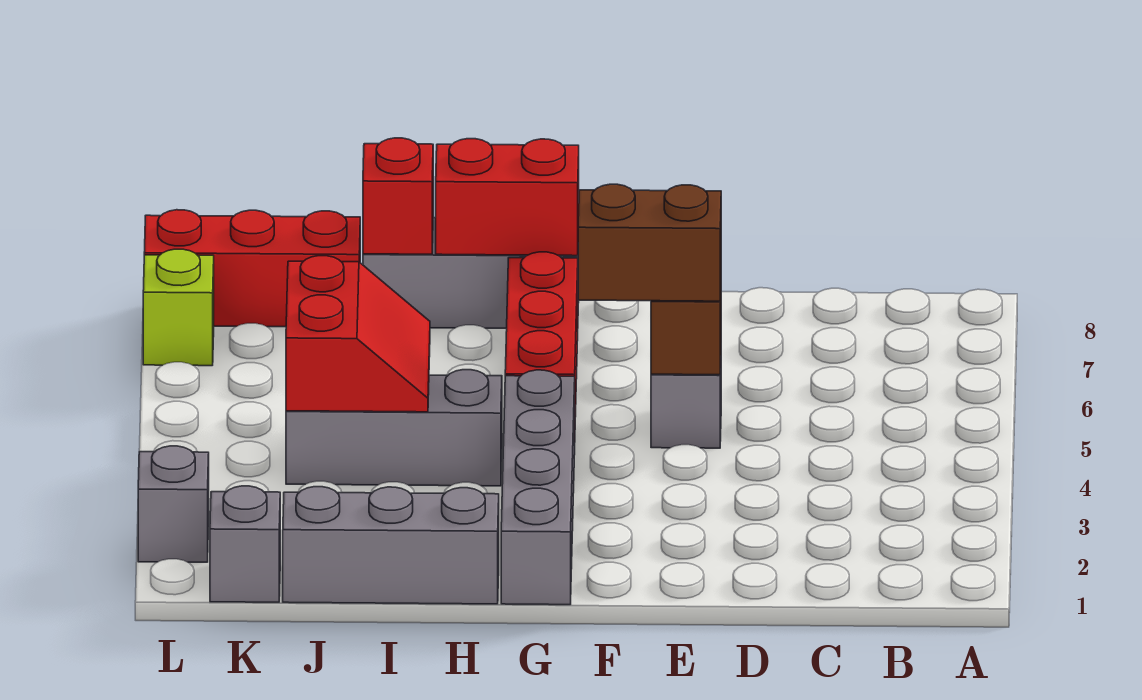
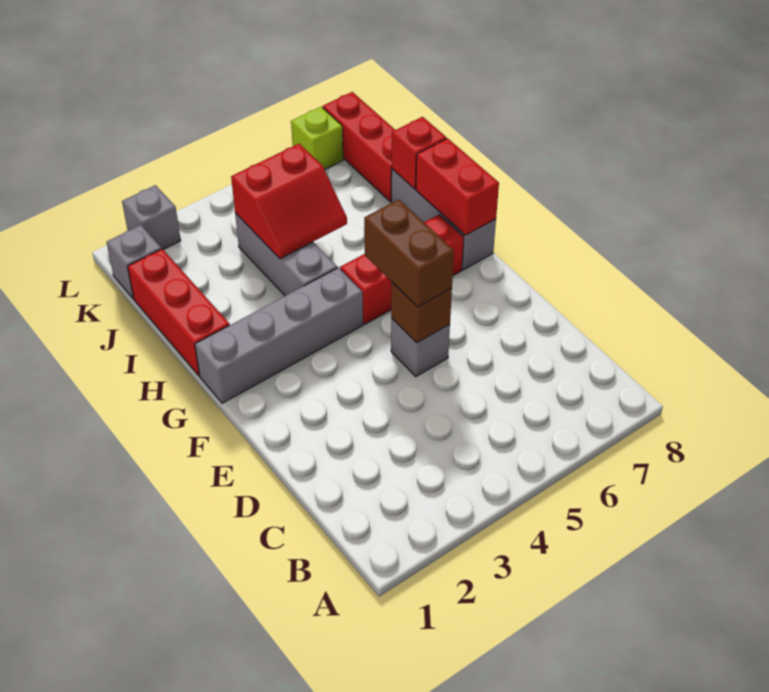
grey brick H1:J1 level 1 -> red brick H1:J1 level 1

